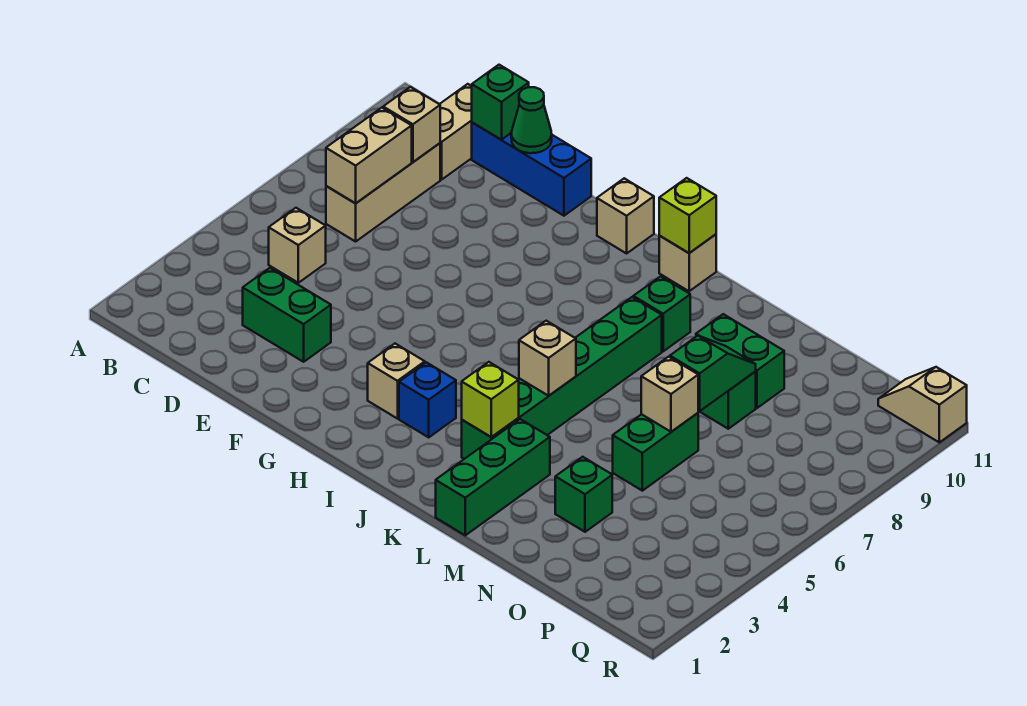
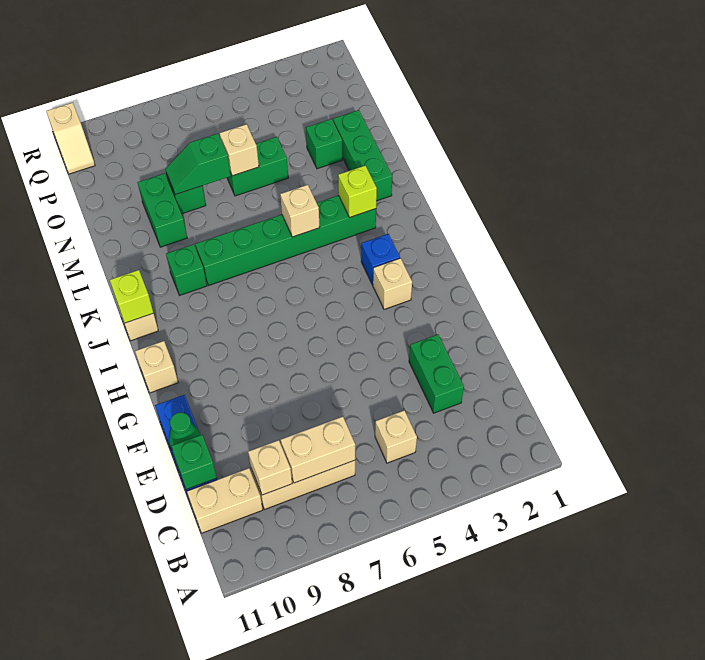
green brick L1:L3 level 1 -> green brick L2:N2 level 1

